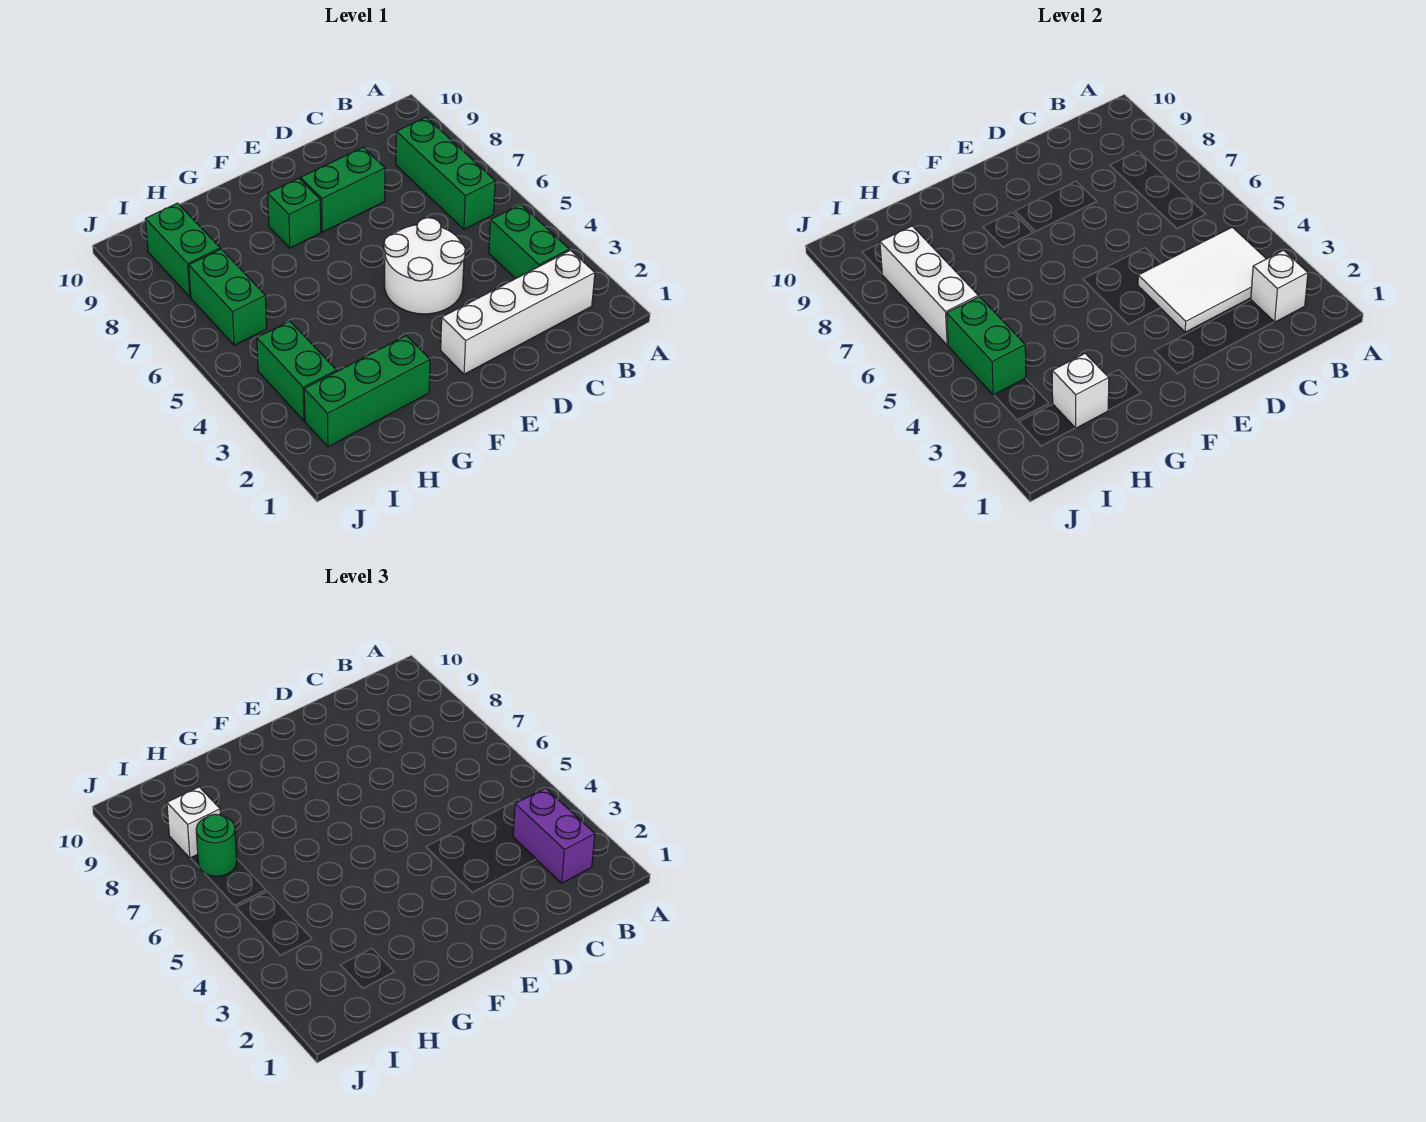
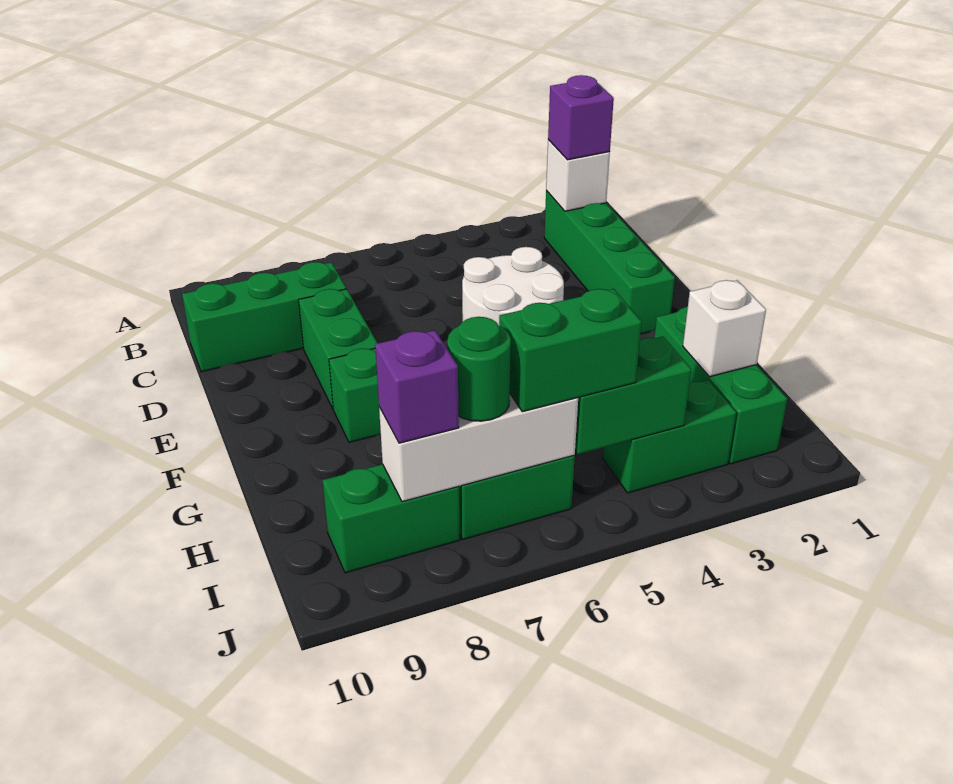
white brick B2:E2 level 1 -> green brick B2:E2 level 1
purple brick B2:B3 level 3 -> purple brick B2 level 3
green brick B3:B4 level 1 -> green brick I5:I6 level 3
white tile B3:D4 level 2 -> none
green brick B6:B8 level 1 -> green brick C8:C10 level 1
white brick I8 level 3 -> purple brick I8 level 3

